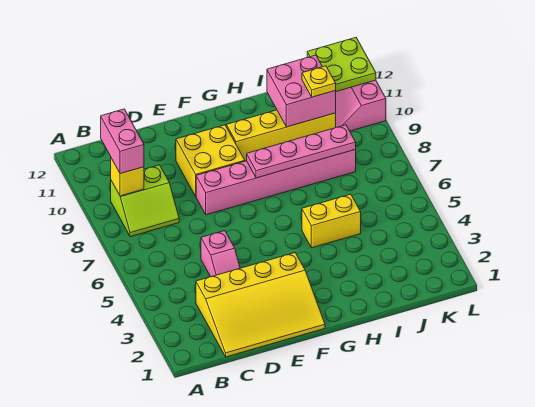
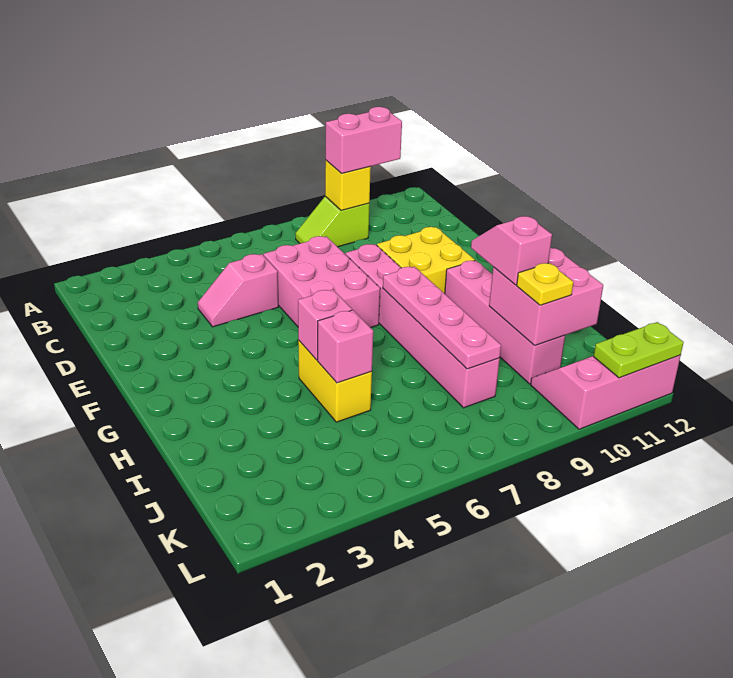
lime slope B8:C9 level 1 top 9 -> lime slope B8:B9 level 1 top 9
yellow slope C1:F3 level 1 top 3 -> none
none -> pink brick D6:F7 level 1
yellow brick G10:J10 level 1 -> pink brick G10:J10 level 1
none -> pink brick H5 level 2
none -> pink slope H10:I10 level 3 top I
none -> pink brick I5 level 2
lime plate K11:L12 level 2 -> lime plate L11:L12 level 2

